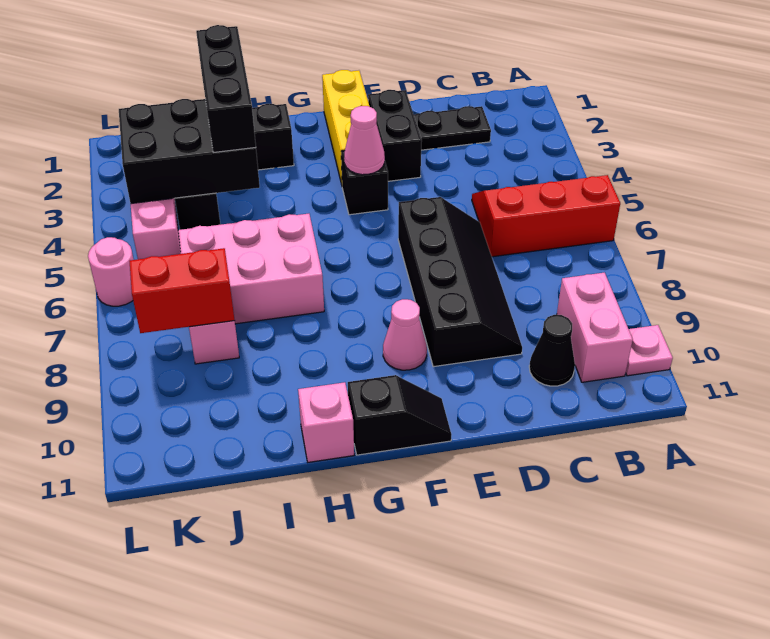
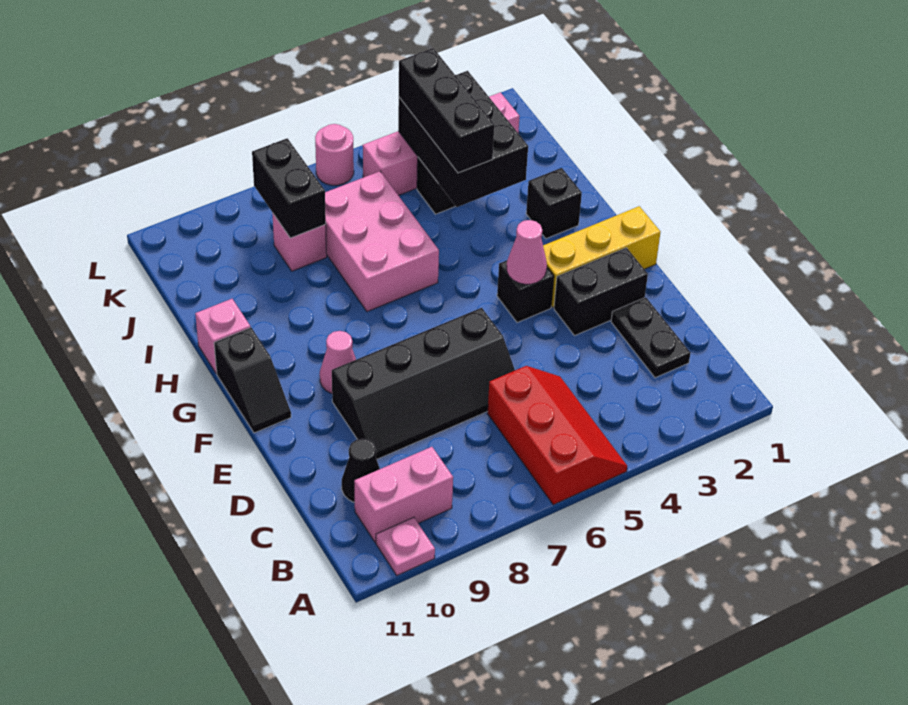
black brick I2:I4 level 3 -> black brick I4:K4 level 3
red brick J8:K8 level 2 -> black brick J8:K8 level 2

